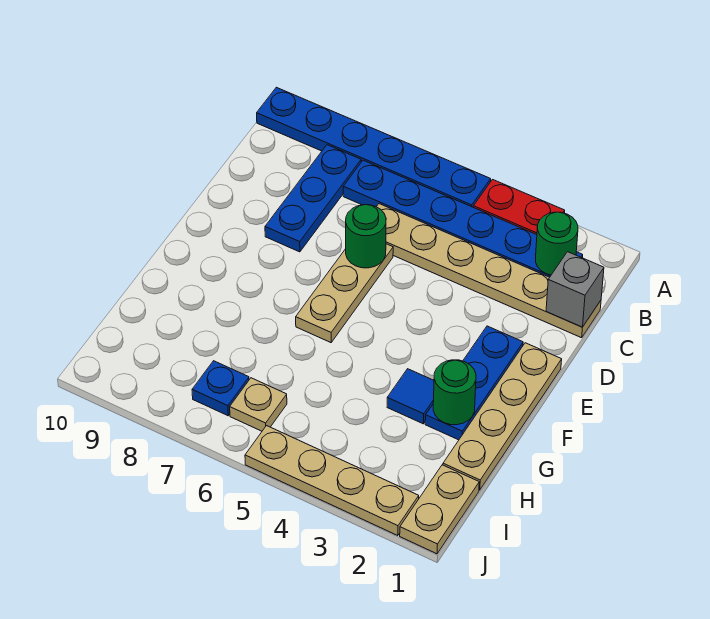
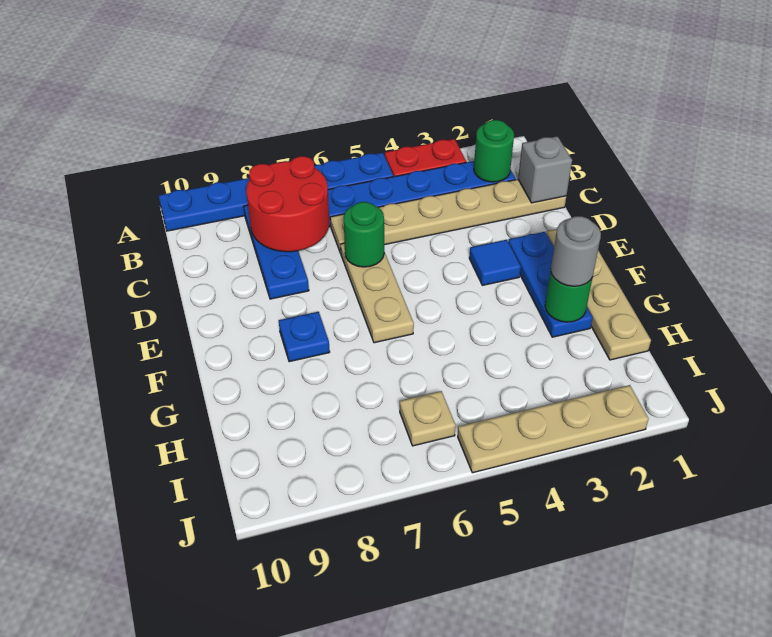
none -> red round brick B7:C8 level 2
none -> grey round brick G2 level 3
blue tile G3 level 1 -> blue tile E3 level 1
tan plate I1:J1 level 1 -> none
blue plate I7 level 1 -> blue plate F8 level 1

